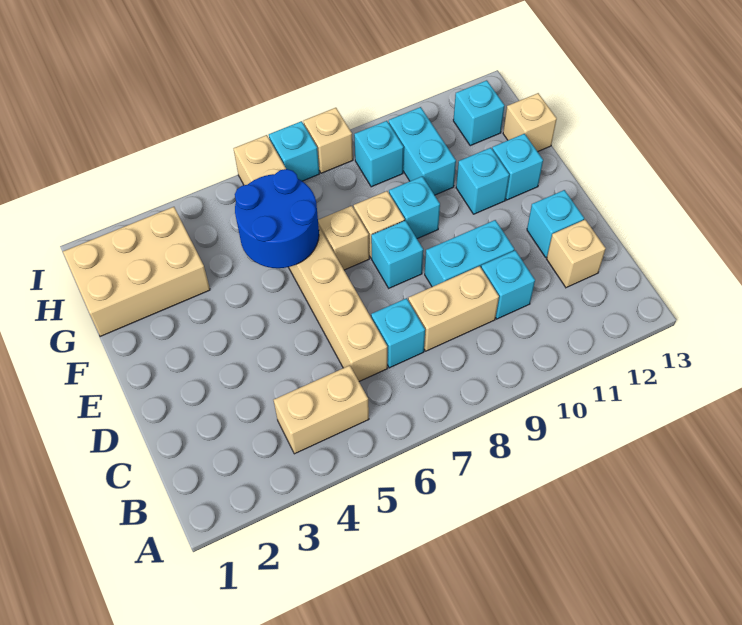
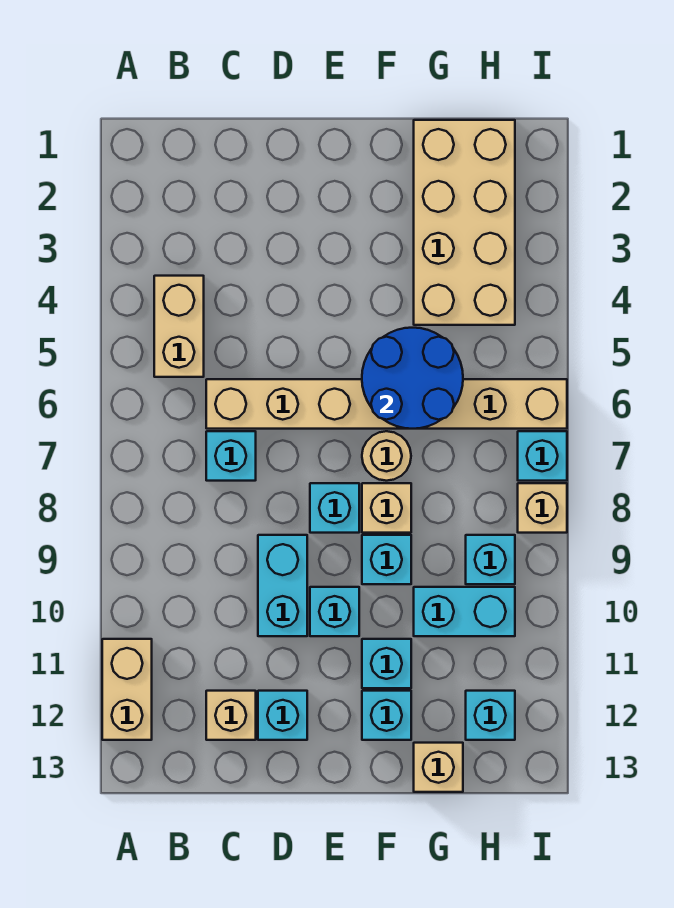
tan brick C8:C9 level 1 -> tan brick A11:A12 level 1
cyan brick C10 level 1 -> cyan brick E10 level 1
tan brick F7 level 1 -> tan round brick F7 level 1
tan brick G1:H3 level 1 -> tan brick G1:H4 level 1

